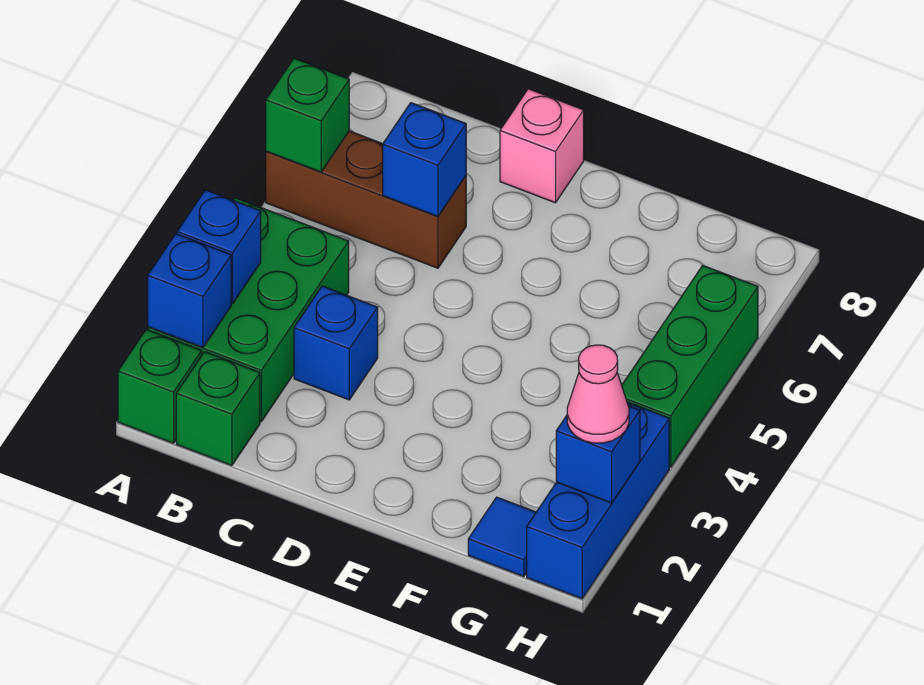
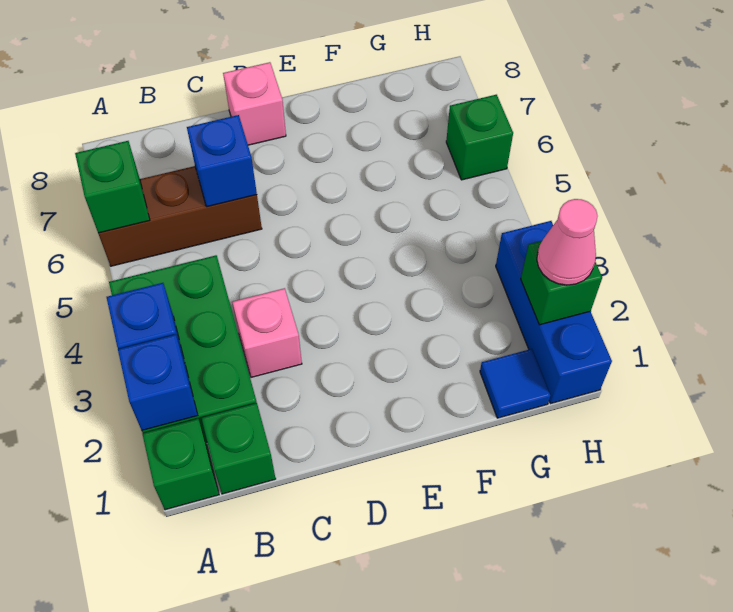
blue brick C3 level 1 -> pink brick C3 level 1
blue brick H2 level 2 -> green brick H2 level 2
green brick H4:H6 level 1 -> green brick H6 level 1

